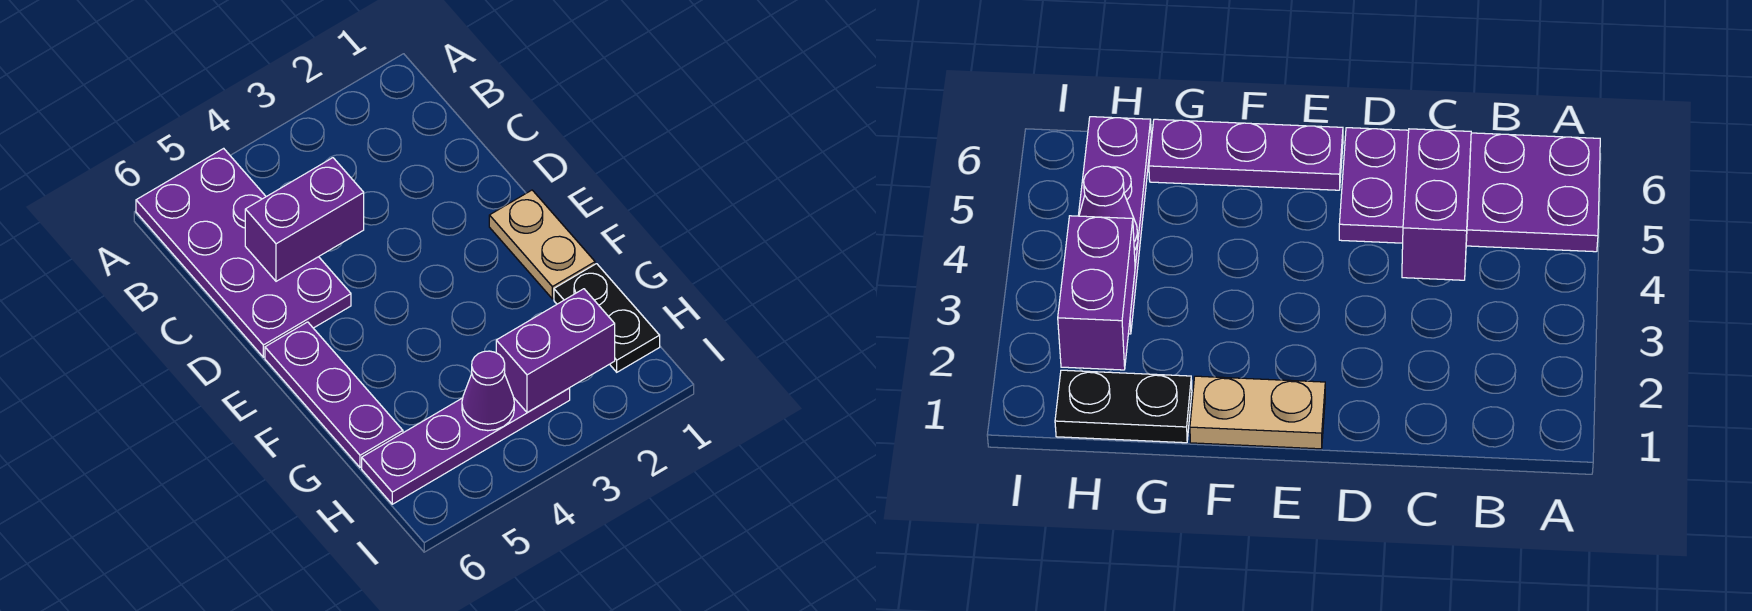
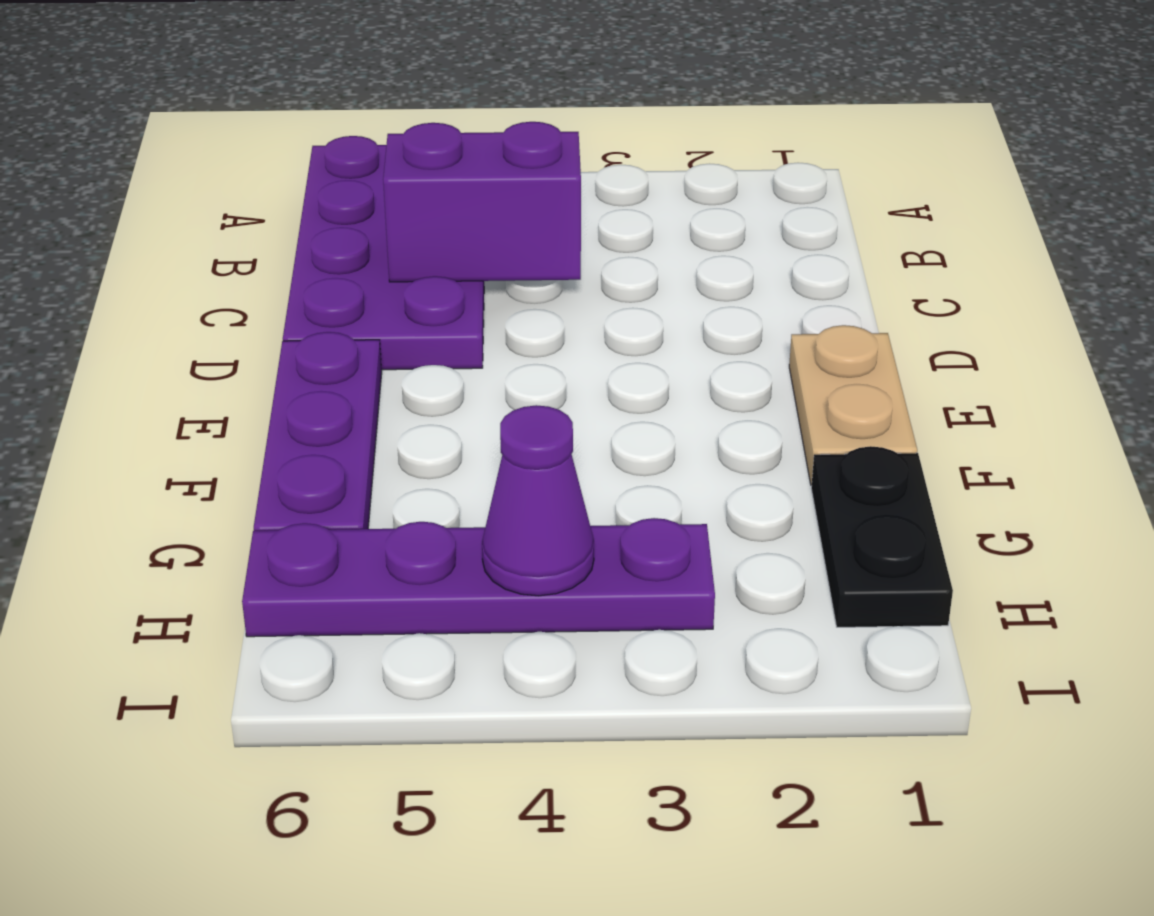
purple brick H2:H3 level 2 -> none

